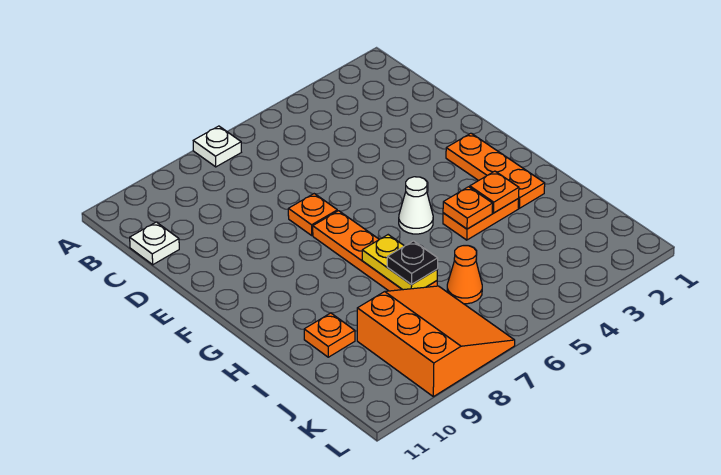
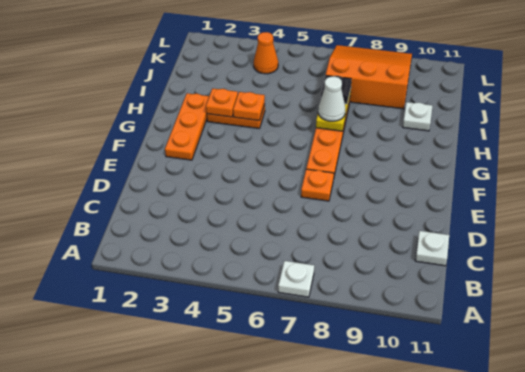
white cone G5 level 1 -> white cone H7 level 3
orange plate I10 level 1 -> white plate I10 level 1
orange cone J6 level 1 -> orange cone K4 level 1
orange slope J7:L9 level 1 top 9 -> orange slope J7:L9 level 1 top J

